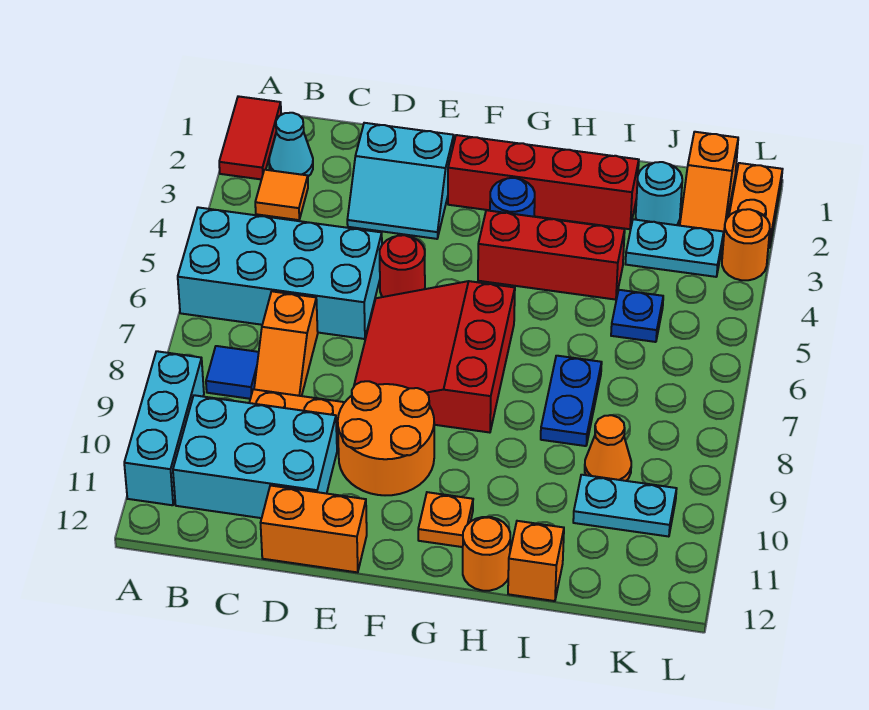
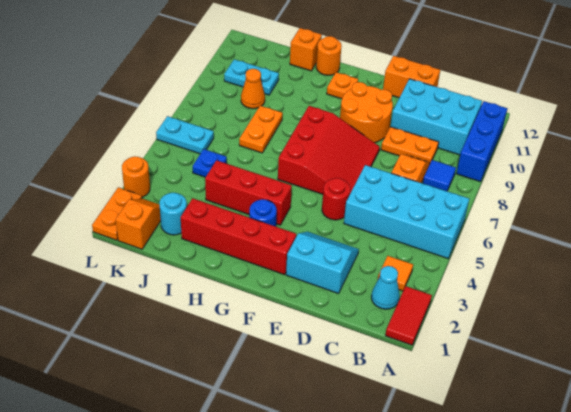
cyan brick A9:A11 level 1 -> blue brick A9:A11 level 1
blue plate I7:I8 level 1 -> orange plate I7:I8 level 1
cyan plate J3:K3 level 1 -> cyan plate K6:L6 level 1

